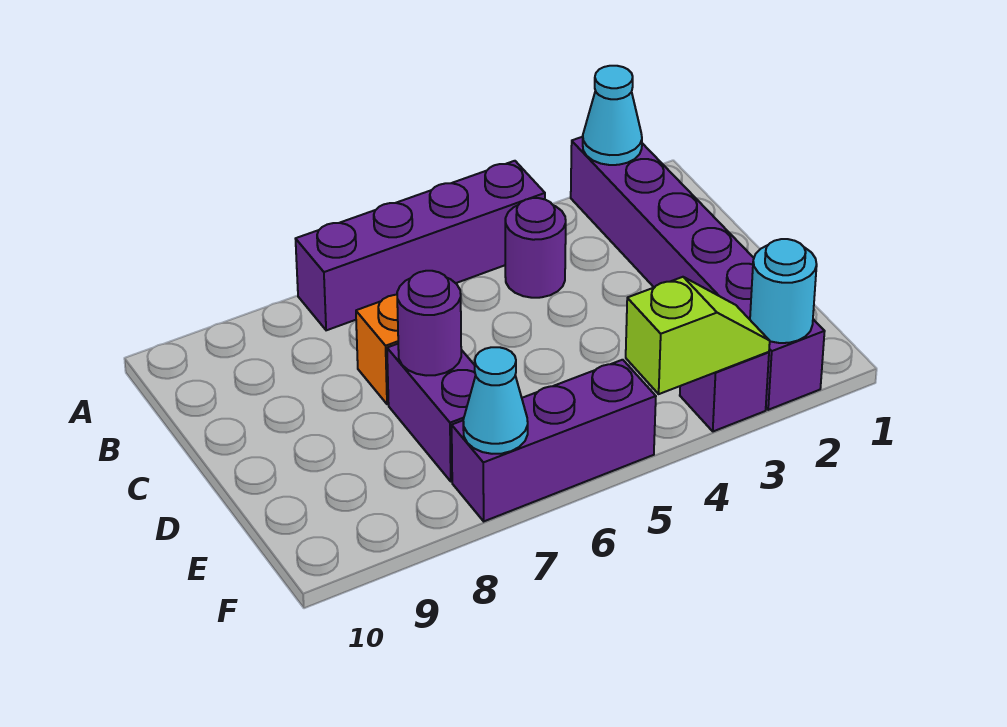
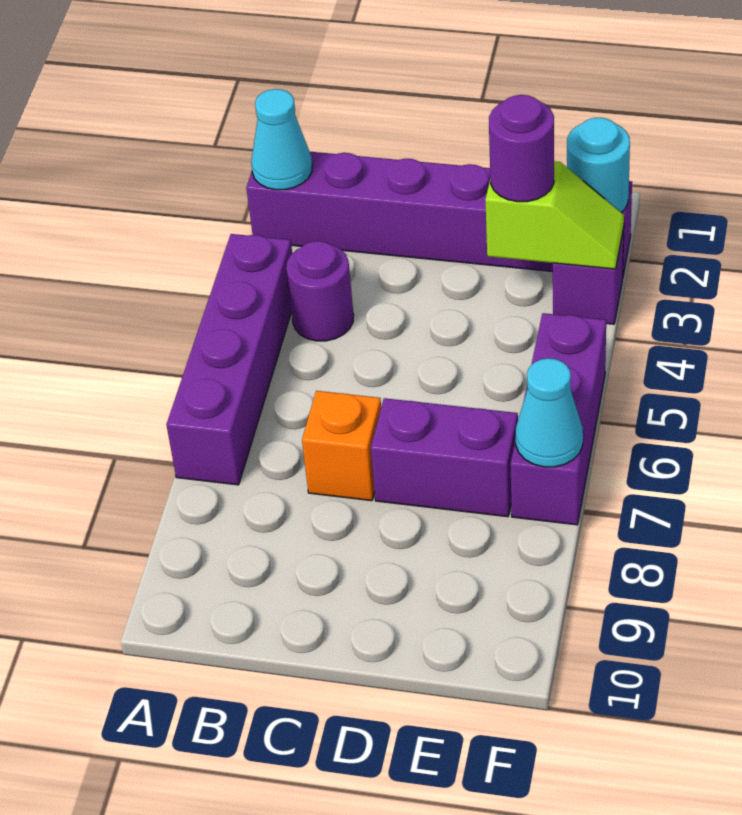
purple round brick D7 level 2 -> purple round brick E3 level 3
lime slope F3:F4 level 2 top 4 -> lime slope E3:F3 level 2 top E

